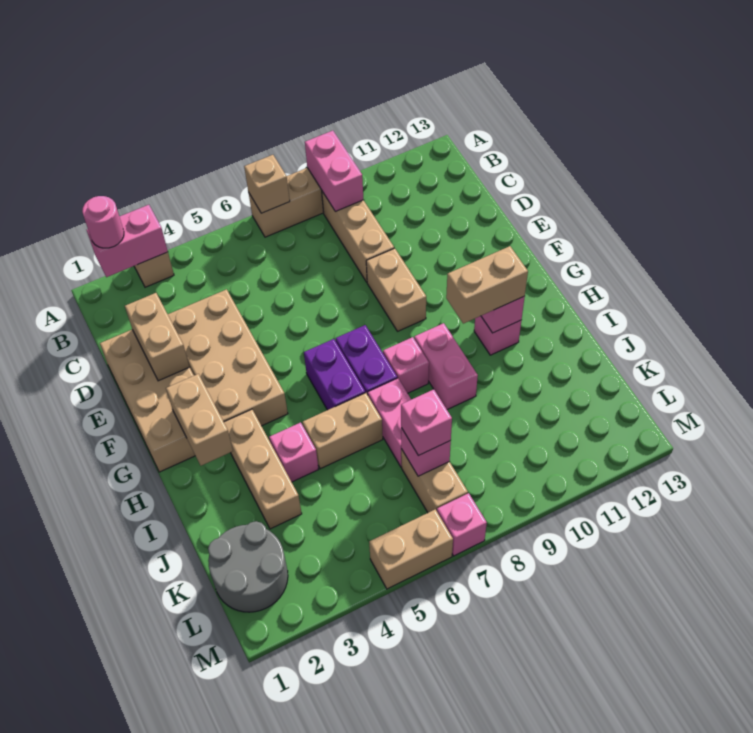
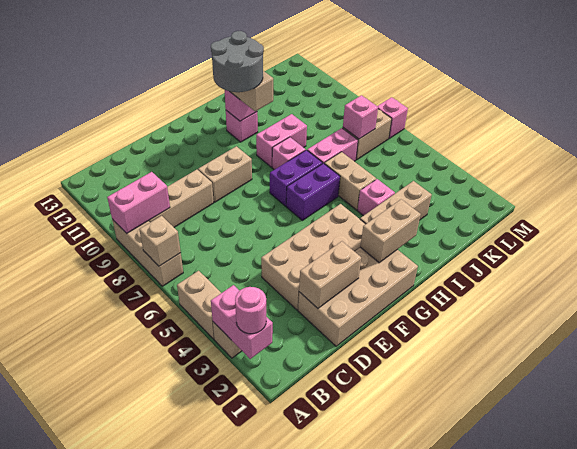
grey round brick K1:L2 level 1 -> grey round brick G10:H11 level 4
pink brick K7 level 3 -> none
tan brick M5:M6 level 1 -> tan brick A4:A5 level 1

